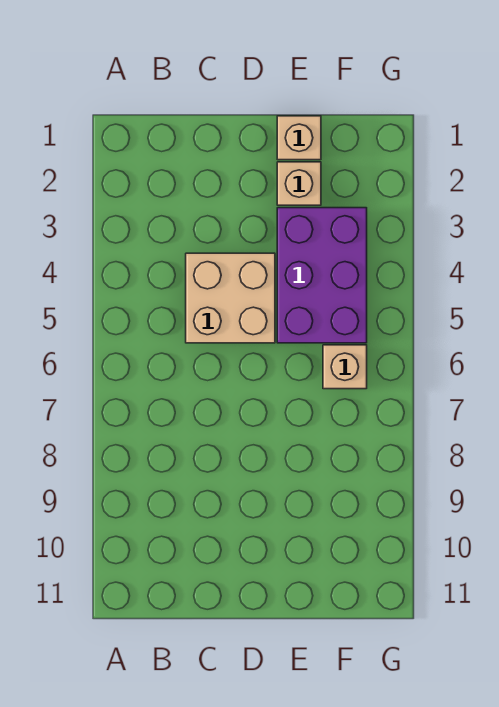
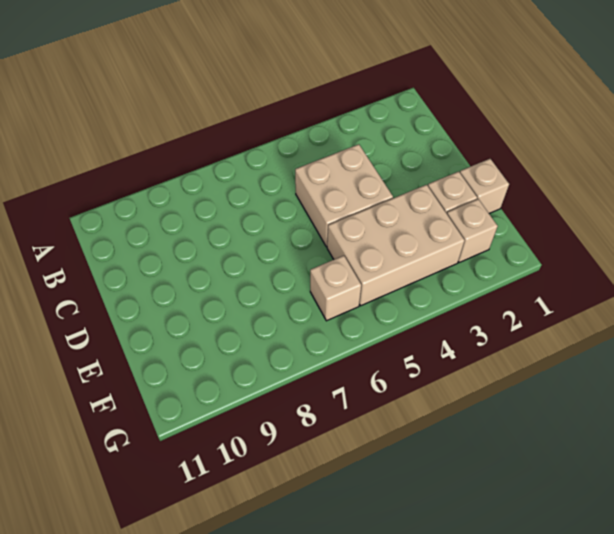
purple brick E3:F5 level 1 -> tan brick E3:F5 level 1
none -> tan brick F2 level 1

